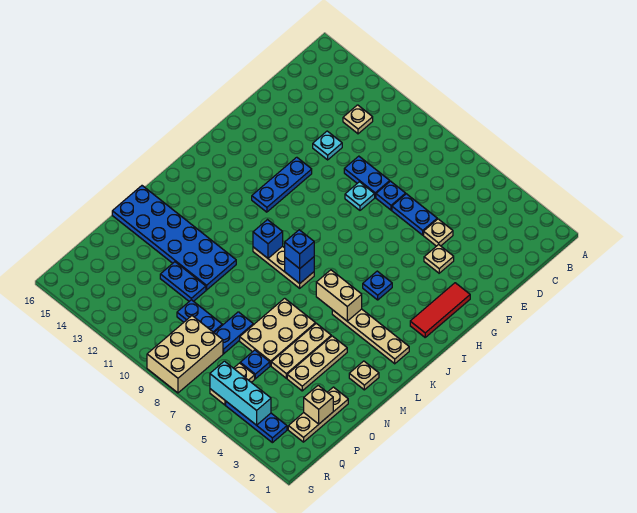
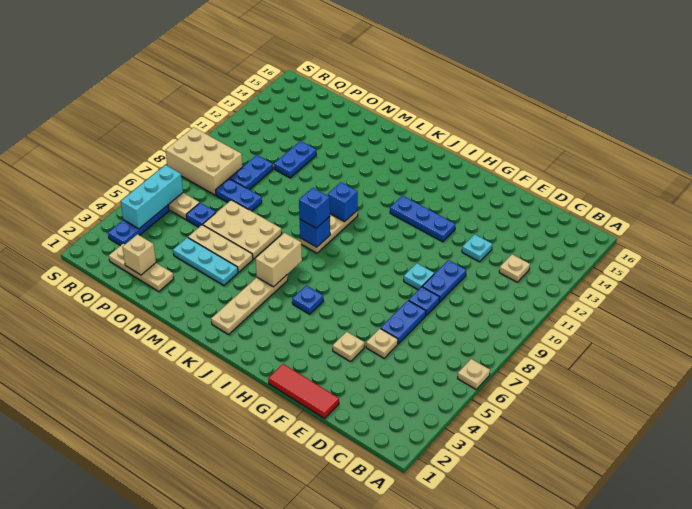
red tile G2:I2 level 1 -> red tile E1:G1 level 1
tan plate M2 level 1 -> tan plate A6 level 1
tan plate M4:O4 level 1 -> cyan plate M4:O4 level 1
blue plate M11:N16 level 1 -> none

